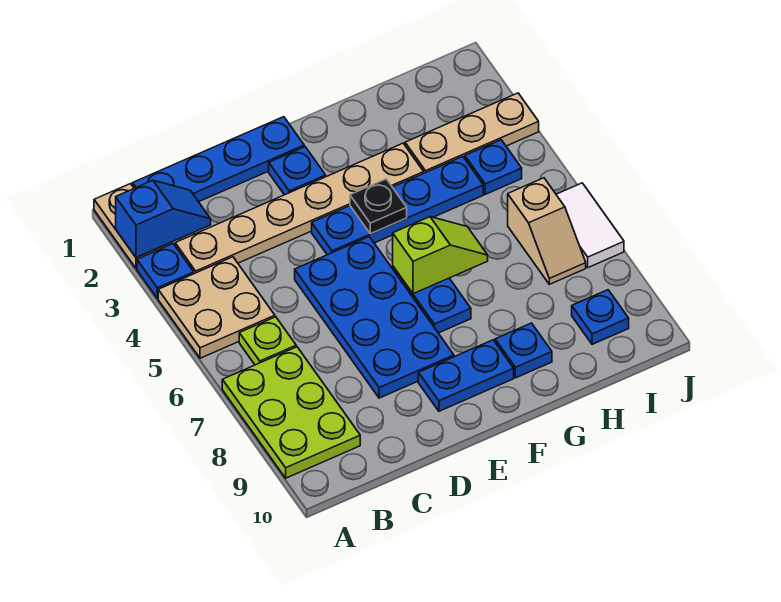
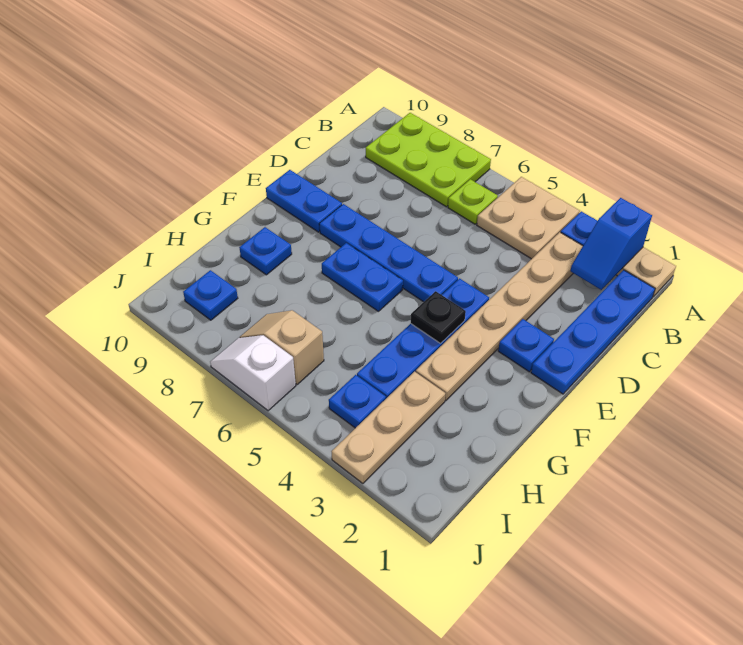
blue plate D5:E8 level 1 -> blue plate E5:E8 level 1
blue plate E9:F9 level 1 -> blue plate E9:E10 level 1
lime slope F6:G6 level 2 top F -> none
white tile J6:J7 level 1 -> white slope J6:J7 level 1 top 6

